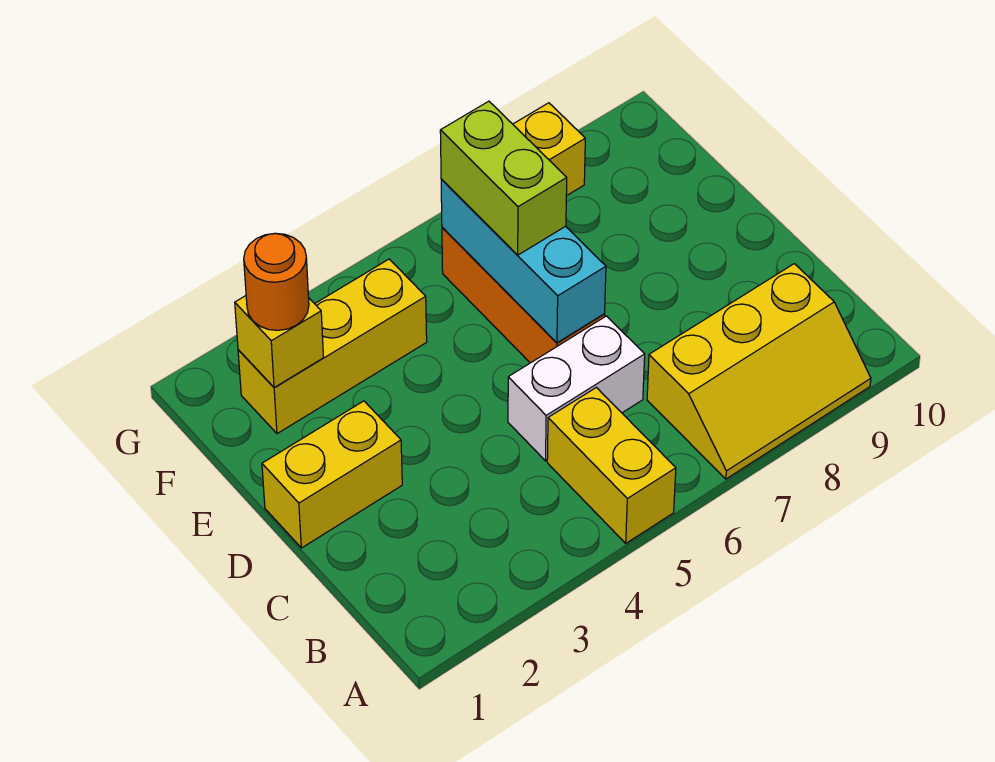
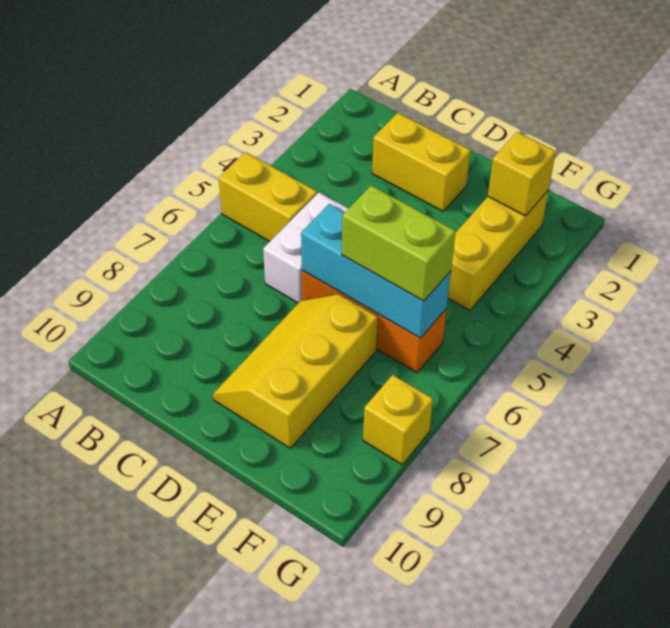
yellow slope A7:B9 level 1 top B -> yellow slope D7:E9 level 1 top E
yellow brick D1:D2 level 1 -> yellow brick C2:D2 level 1
orange round brick F2 level 3 -> none

